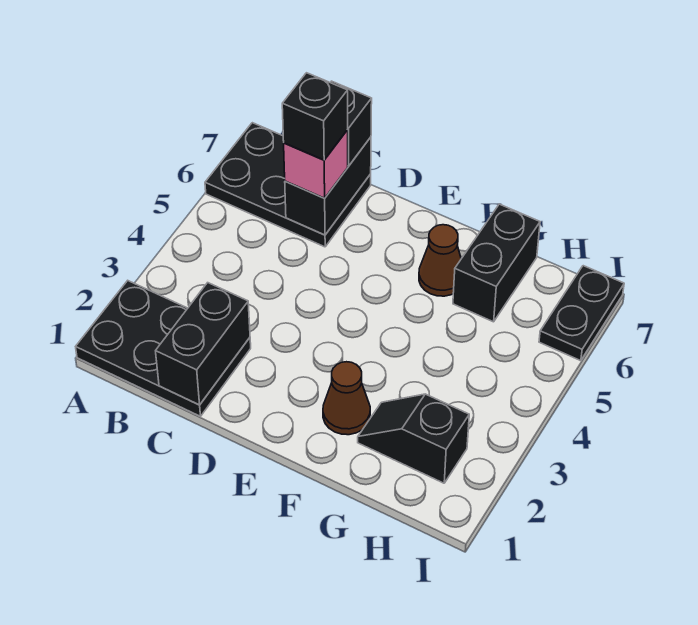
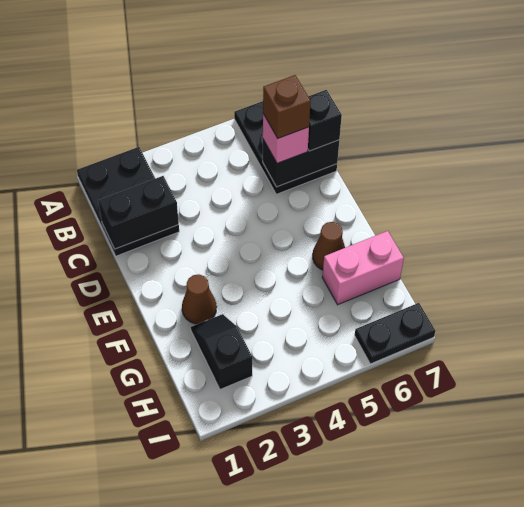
black brick C6 level 4 -> brown brick C6 level 4
black brick G6:G7 level 1 -> pink brick G6:G7 level 1

